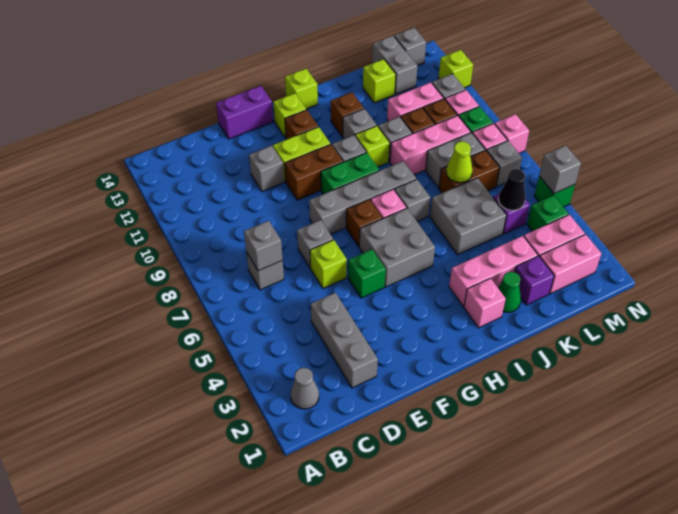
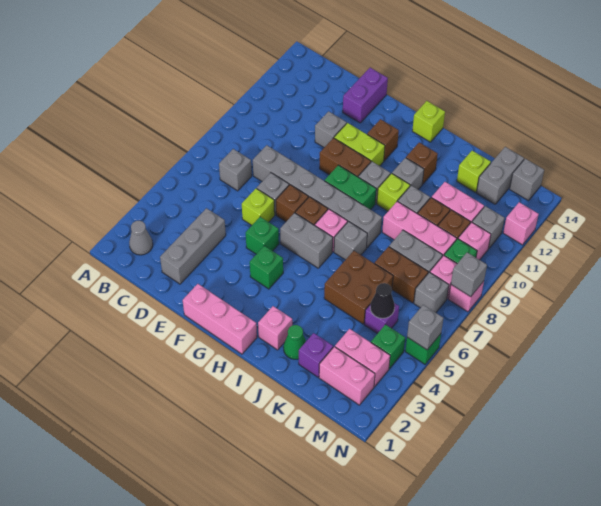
grey brick C7 level 2 -> grey brick N8 level 2
purple brick E14:F14 level 1 -> purple brick E13:E14 level 1
none -> brown brick F7 level 1
grey brick F8:I8 level 1 -> grey brick D8:I8 level 1
none -> green brick G4 level 1
grey brick G5:H6 level 1 -> grey brick G6:H6 level 1
lime brick G13 level 1 -> none
pink brick I3:K3 level 1 -> pink brick F1:H1 level 1
grey brick J5:K6 level 1 -> brown brick J5:K6 level 1
lime cone K7 level 2 -> none
lime brick N12 level 1 -> pink brick N12 level 1

